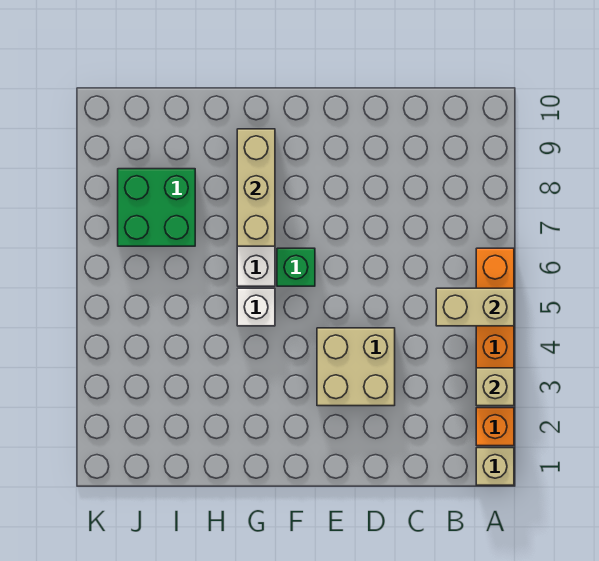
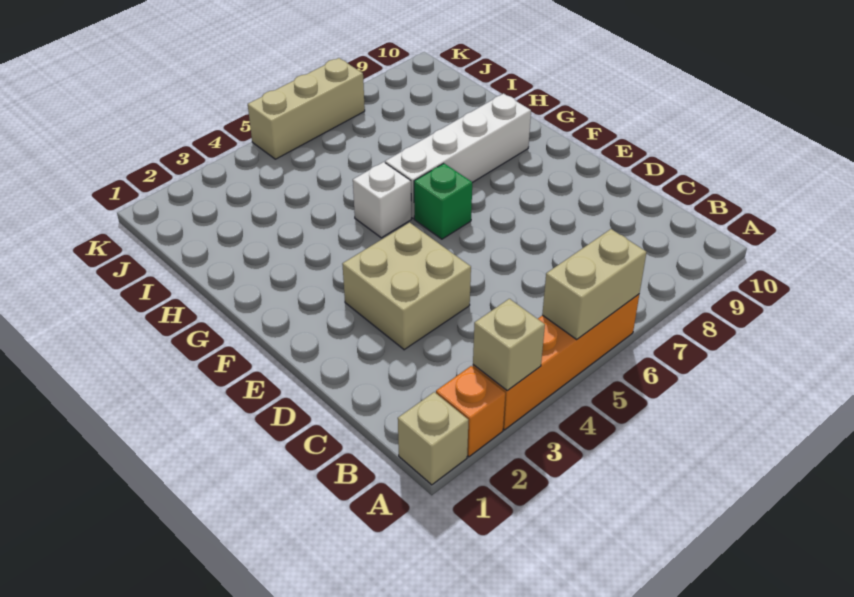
tan brick A5:B5 level 2 -> tan brick A5:A6 level 2
tan brick G7:G9 level 2 -> tan brick K5:K7 level 1
green brick I7:J8 level 1 -> none

